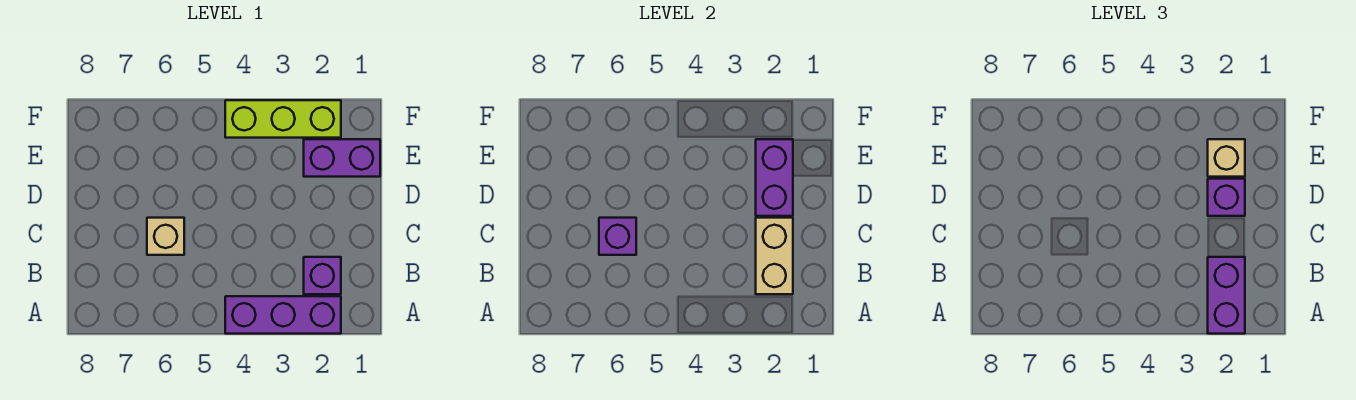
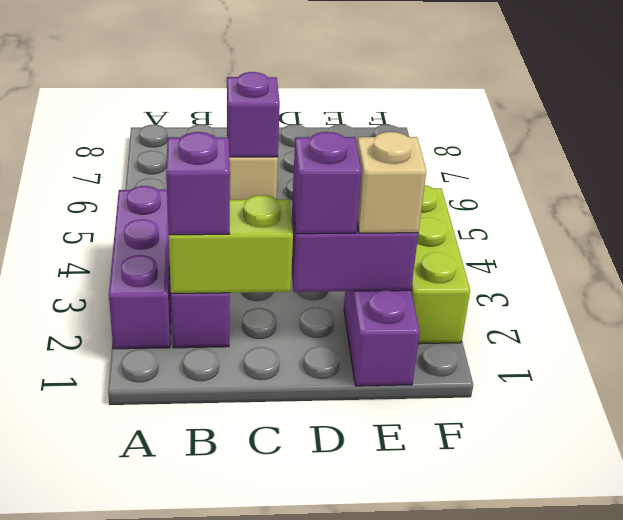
purple brick A2:B2 level 3 -> purple brick B2 level 3
tan brick B2:C2 level 2 -> lime brick B2:C2 level 2

